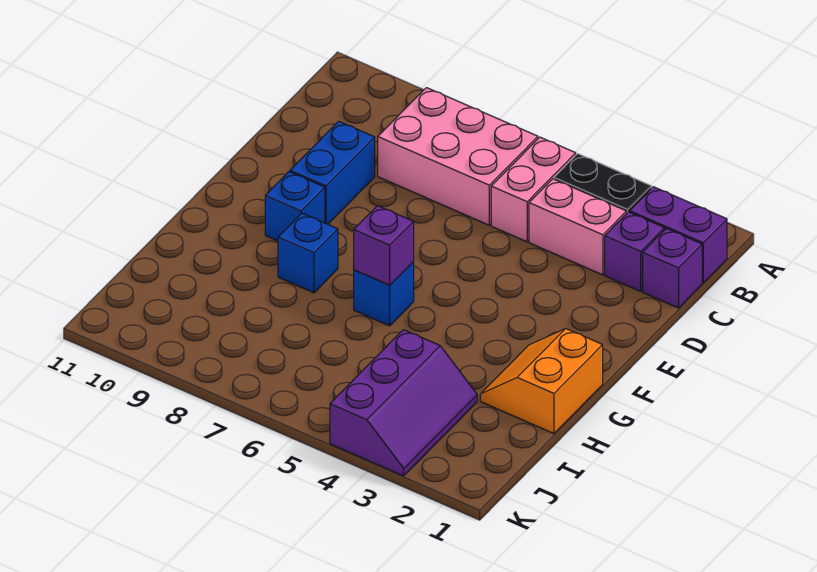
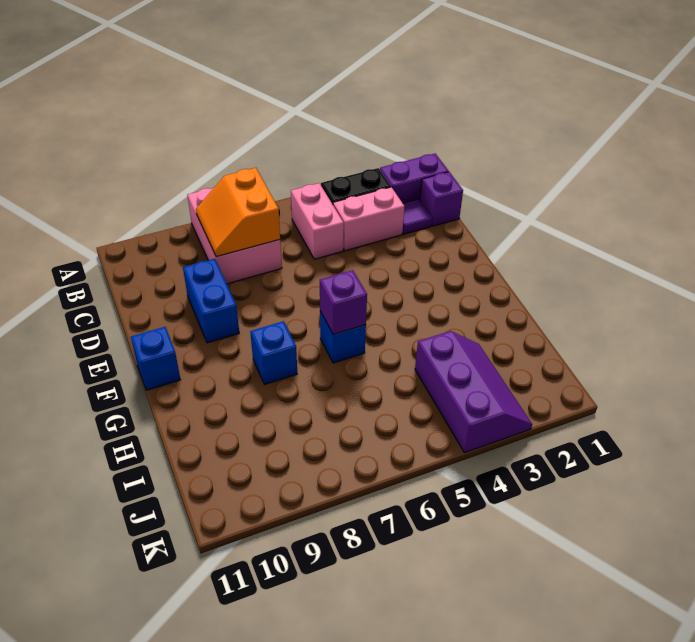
pink brick B6:C8 level 1 -> pink brick A7:C8 level 1
purple brick C2 level 1 -> purple tile C2 level 1
blue brick F9 level 1 -> blue brick F11 level 1
orange slope G1:H2 level 1 top 1 -> orange slope B7:C8 level 2 top 7

